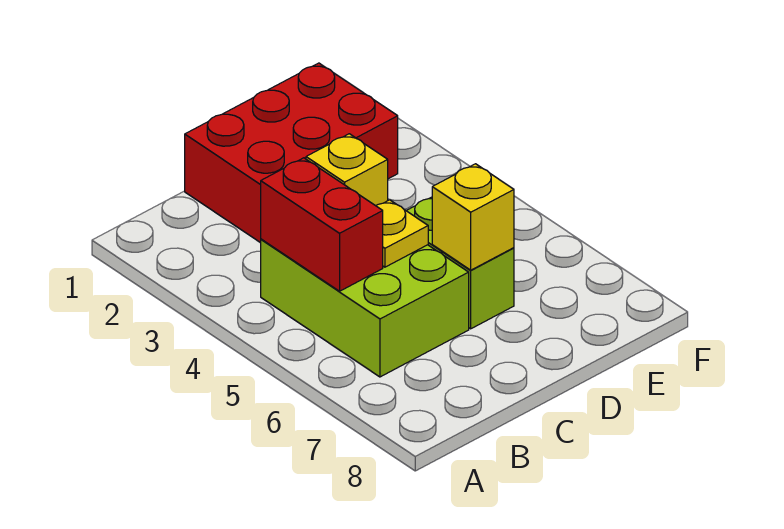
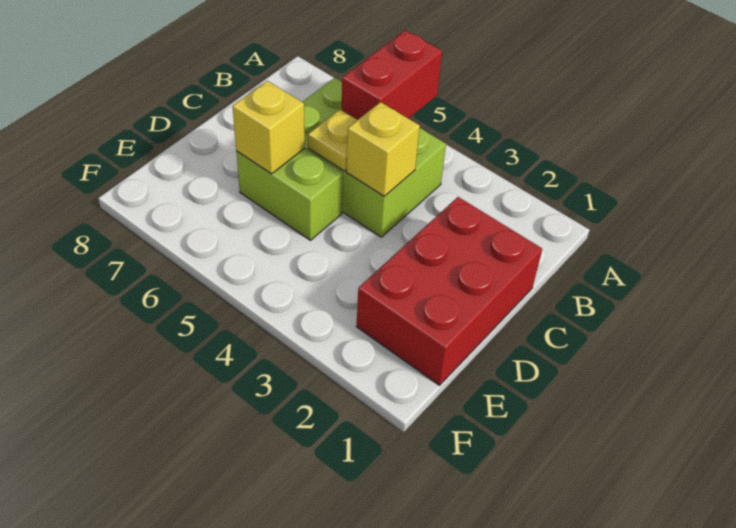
red brick B4:B5 level 2 -> red brick A5:B5 level 2

